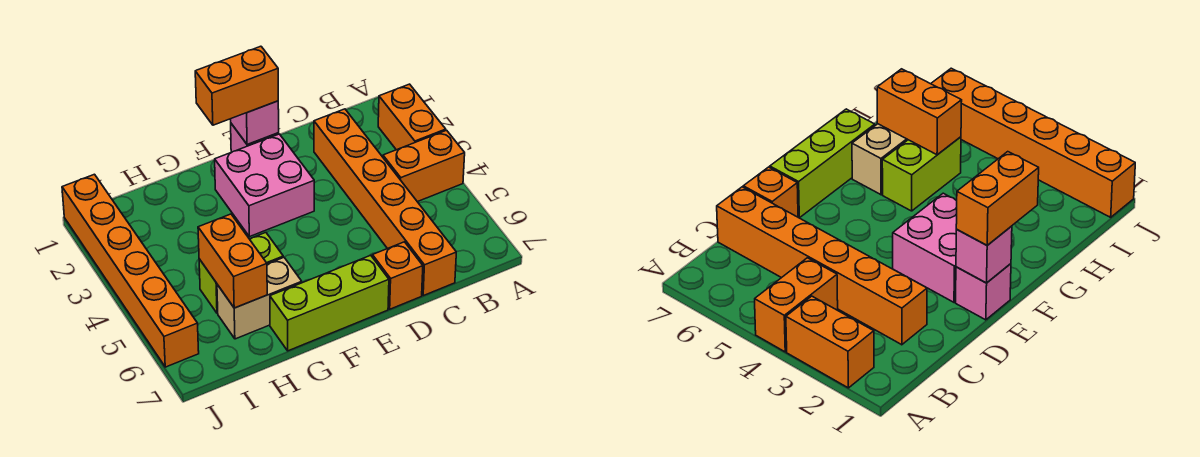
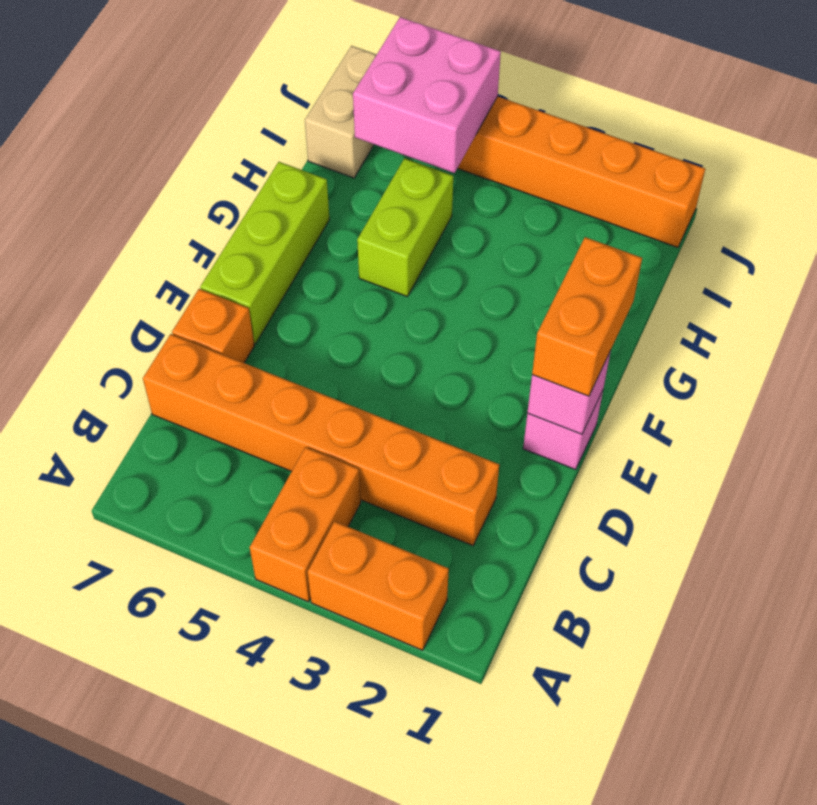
pink brick E2:F3 level 1 -> pink brick I5:J6 level 2
tan brick G6:H6 level 1 -> tan brick I7:J7 level 1
orange brick H5:H6 level 2 -> none

